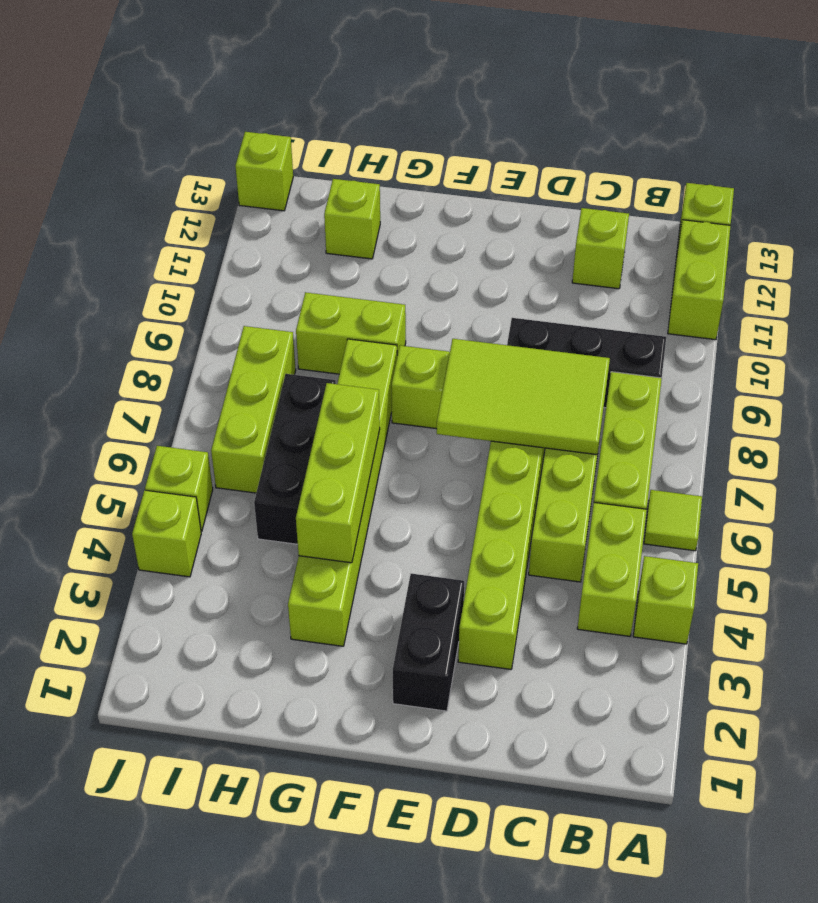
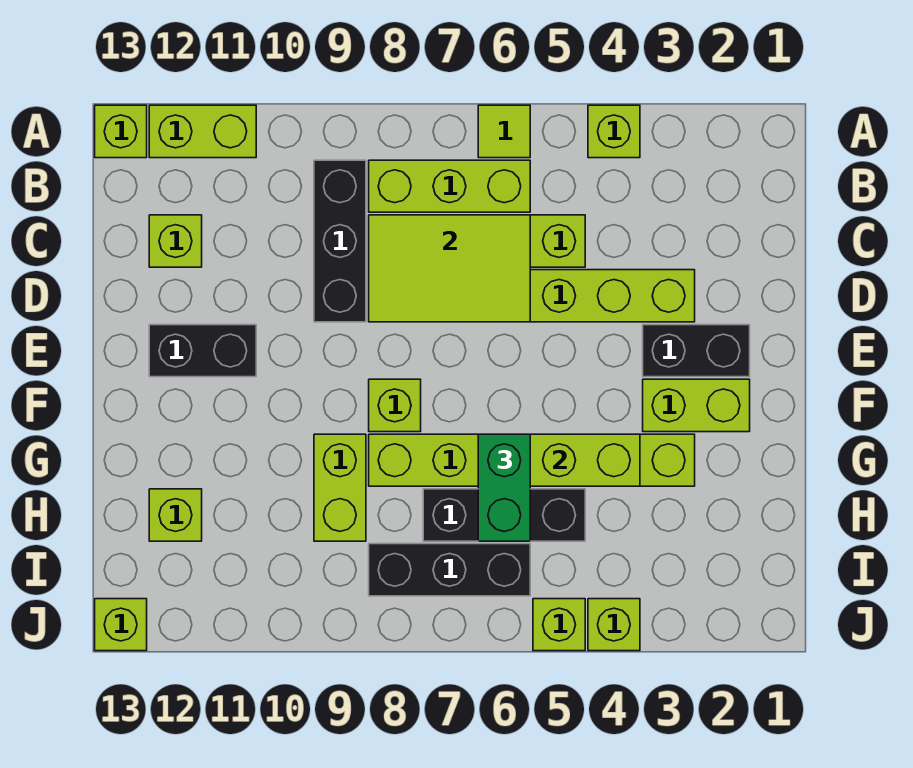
lime brick B4:B5 level 1 -> lime brick F2:F3 level 1
lime tile C7:E8 level 2 -> lime tile C6:D8 level 2
none -> black brick E11:E12 level 1
none -> green brick G6:H6 level 3
lime brick I6:I8 level 1 -> black brick I6:I8 level 1

